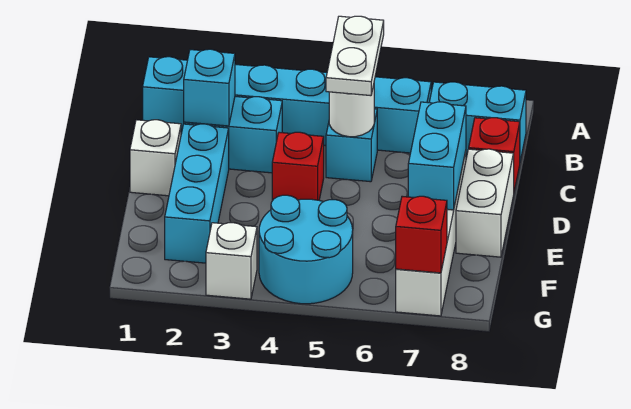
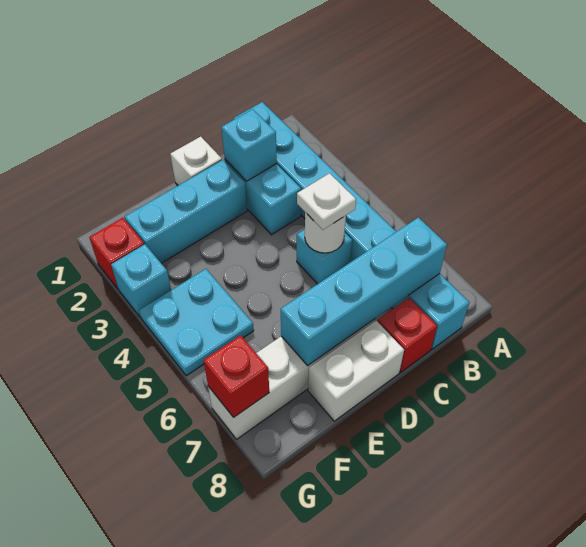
white plate B5:C5 level 3 -> white plate C5 level 3
red brick D4 level 1 -> red brick G2 level 1
cyan brick D7:E7 level 2 -> cyan brick B7:E7 level 2
cyan round brick F4:G5 level 1 -> cyan plate F4:G5 level 1
white brick G3 level 1 -> cyan brick G3 level 1

